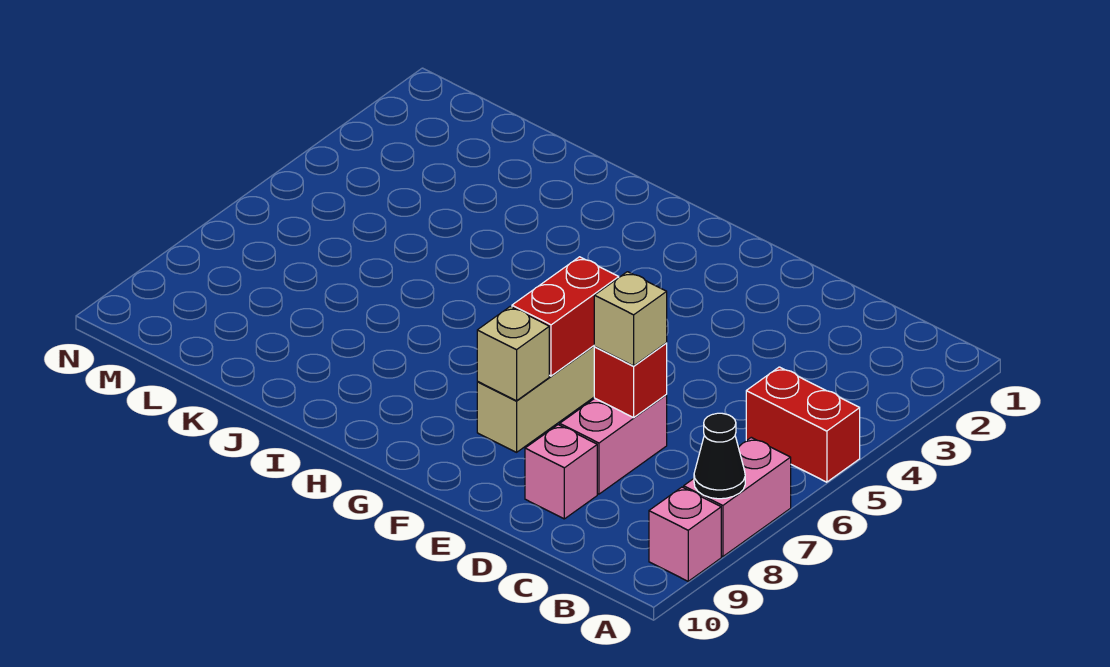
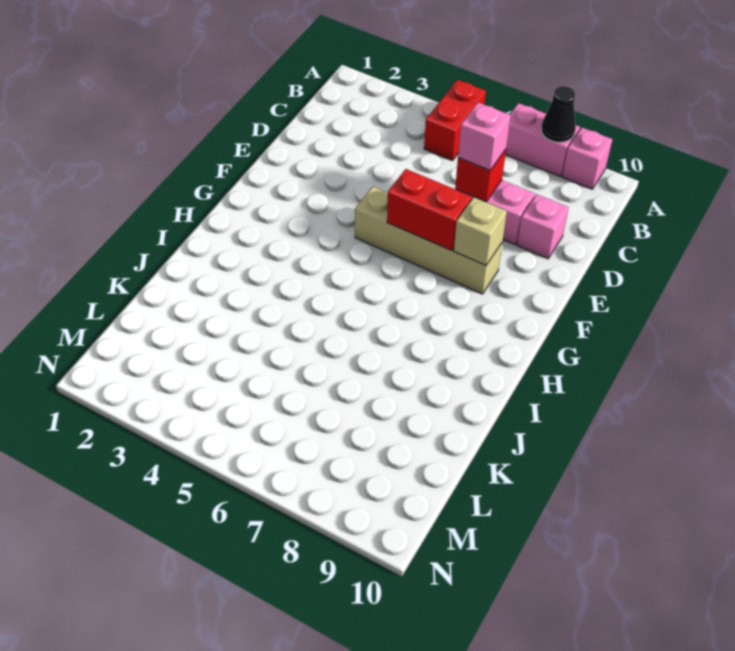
tan brick D7 level 3 -> pink brick D7 level 3

